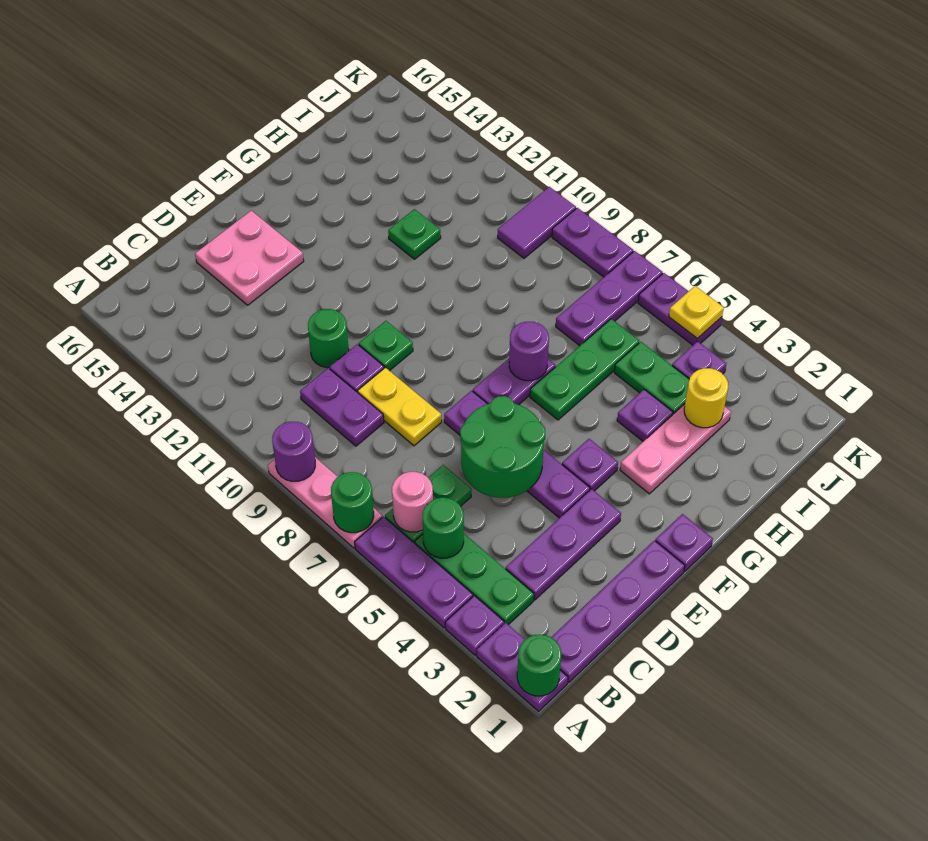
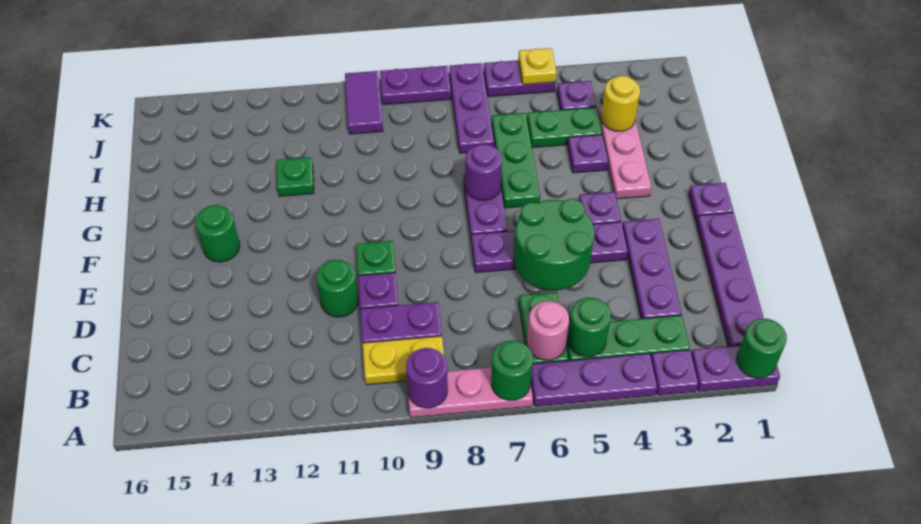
yellow plate D8:D9 level 1 -> yellow plate B9:B10 level 1
pink plate D14:E15 level 1 -> none
none -> green round brick F14 level 1

